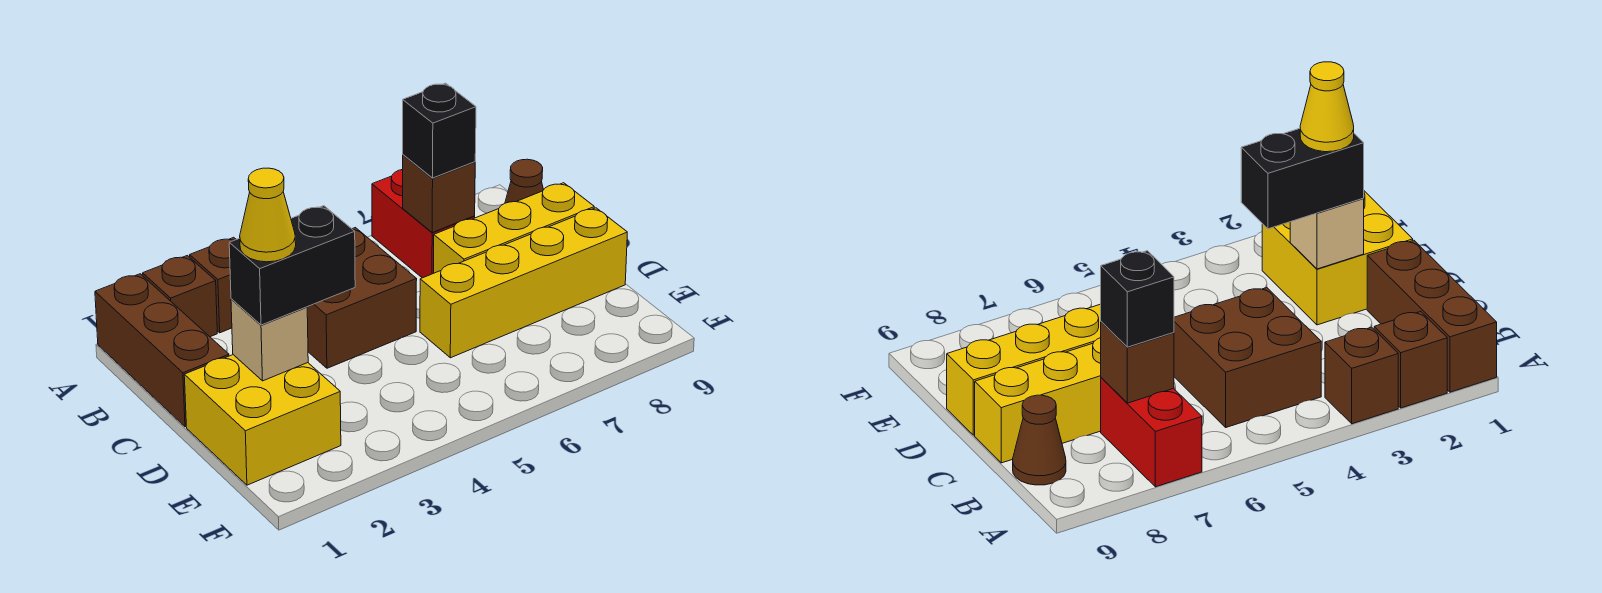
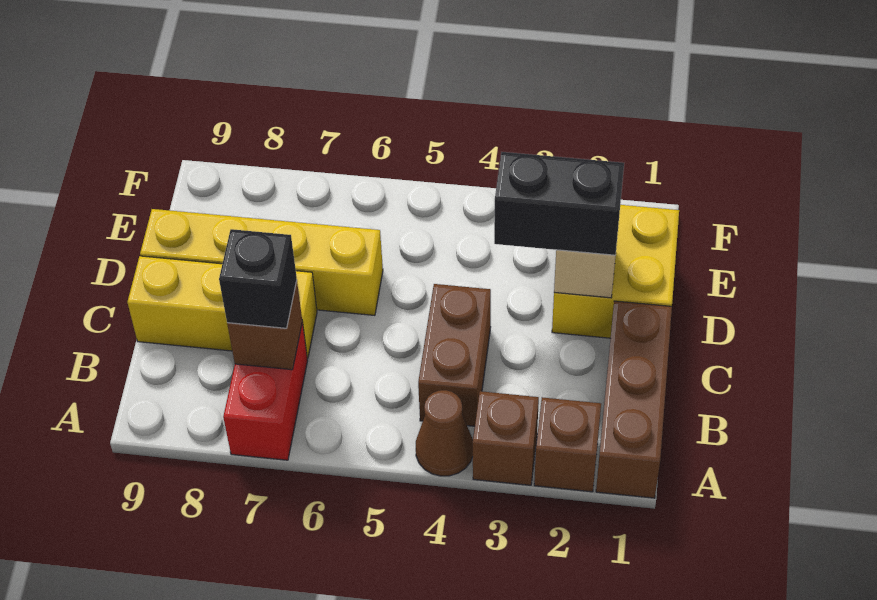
brown brick B4:C5 level 1 -> brown brick B4:C4 level 1
brown cone B9 level 1 -> brown cone A4 level 1
yellow cone D2 level 4 -> none

